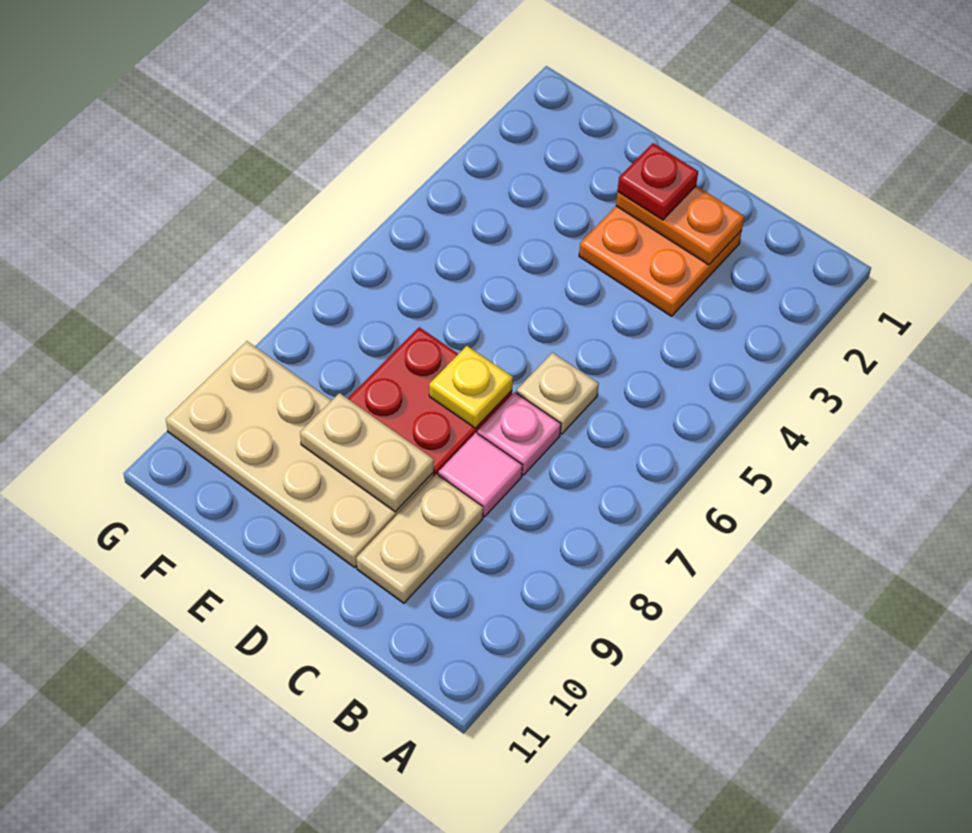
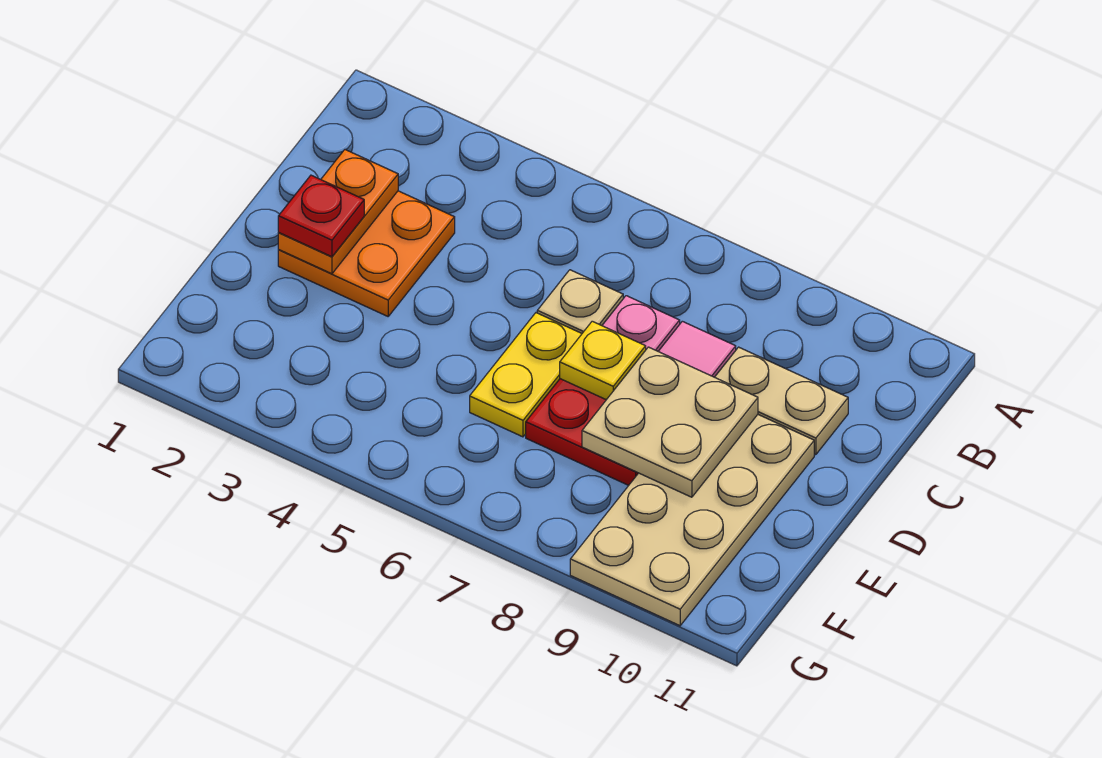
none -> yellow plate D6:E6 level 1
tan plate D9:E9 level 2 -> tan plate D8:E9 level 2

